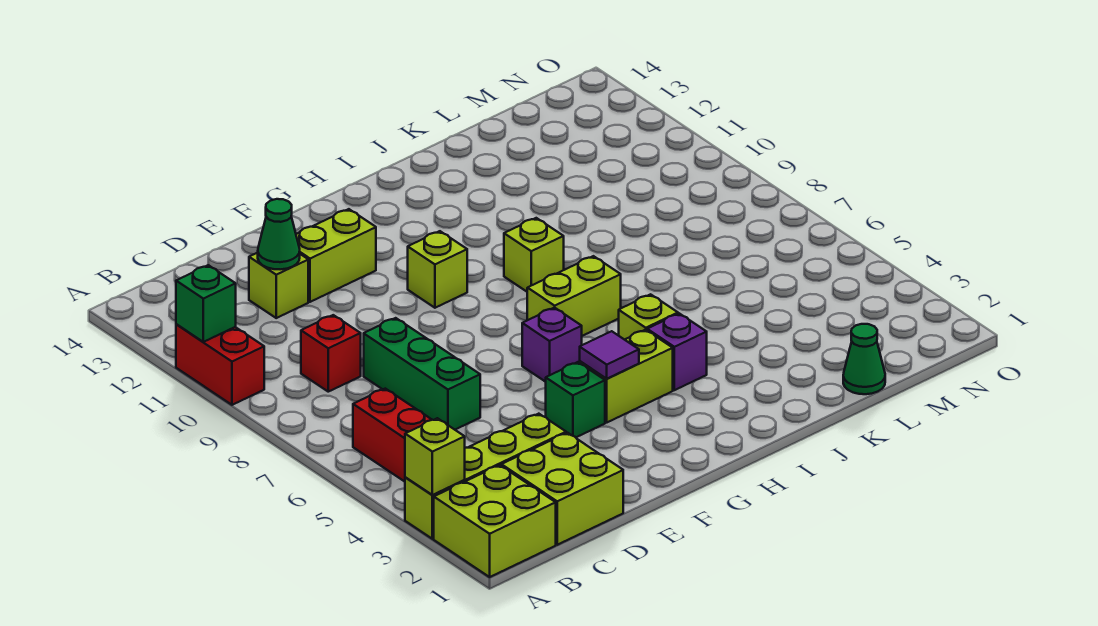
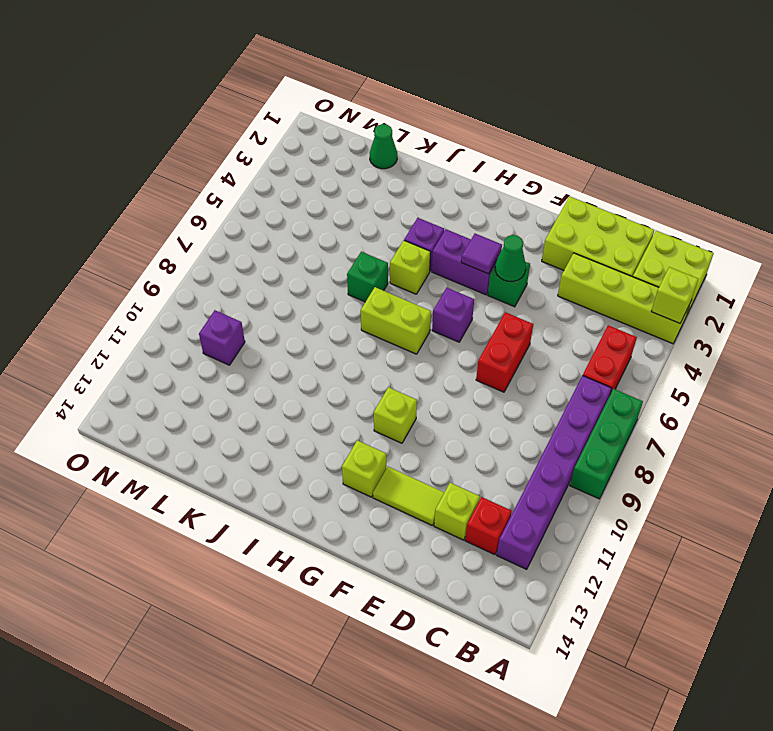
red brick A10:A11 level 1 -> red brick E6:E7 level 1
green brick A11 level 2 -> green brick J6 level 1
none -> purple brick B7:B12 level 1
lime brick C1:D2 level 1 -> lime brick C1:E2 level 1
red brick C9 level 1 -> red brick C12 level 1
green brick D6:D8 level 1 -> green brick A7:A9 level 1
green cone D12 level 2 -> green cone F4 level 2
lime brick E12:F12 level 1 -> lime tile E12:F12 level 1
lime brick G4:H4 level 1 -> purple brick G4:H4 level 1
lime brick I9 level 1 -> lime brick G12 level 1
none -> purple brick M10 level 1

